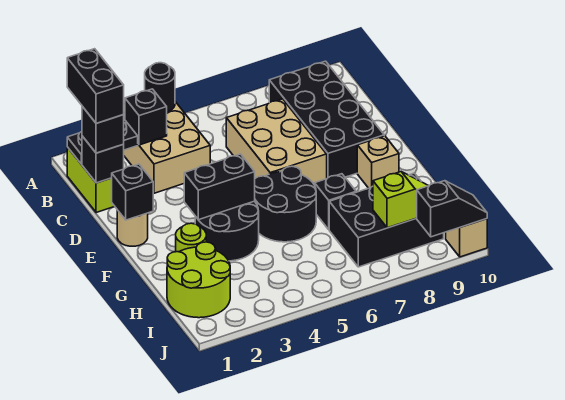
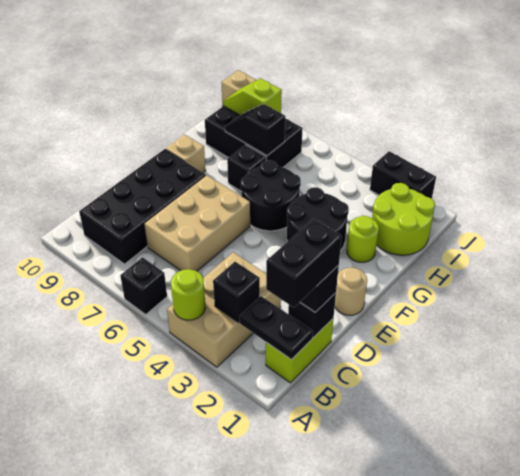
black round brick A4 level 2 -> lime round brick A4 level 2
black brick E1 level 2 -> black brick A6 level 1
black brick F3:F4 level 2 -> black brick J2:J3 level 1
black slope J9:J10 level 2 top 9 -> black slope H7:H8 level 2 top 7

